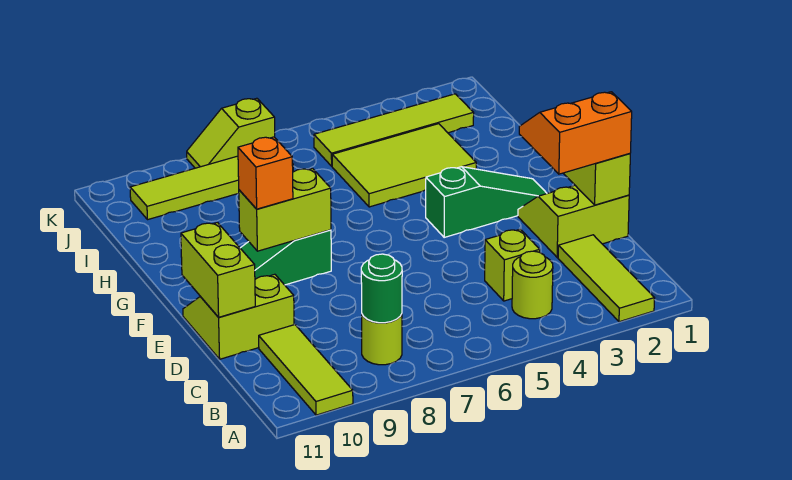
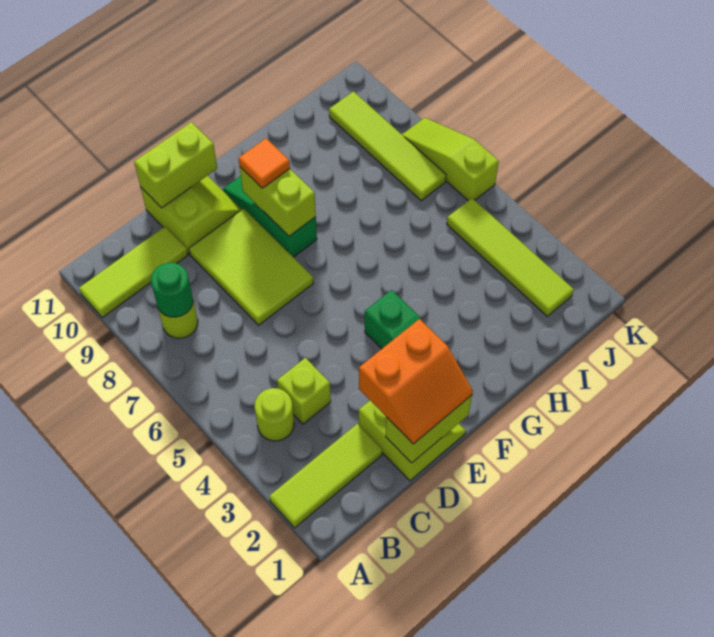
orange slope D1:E2 level 3 top D -> orange slope D1:E2 level 3 top 2
orange brick F9 level 3 -> orange tile F9 level 3
lime tile H3:I5 level 1 -> lime tile D7:E9 level 1
lime slope K7:K8 level 1 top 7 -> lime slope K6:K8 level 1 top 6

